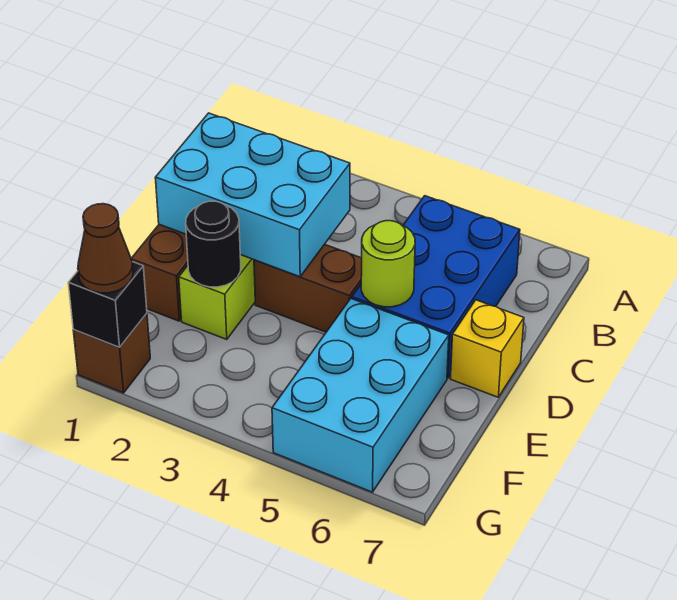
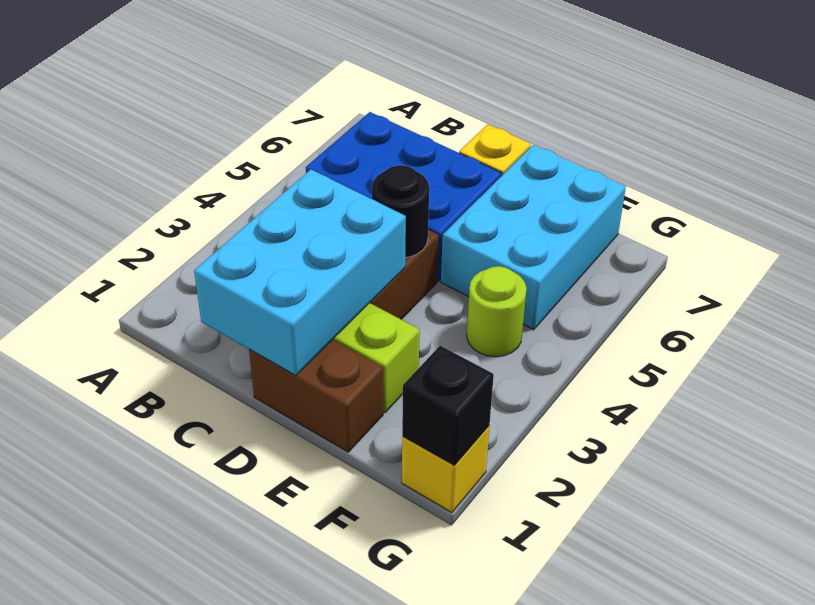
lime round brick D5 level 2 -> lime round brick F4 level 1
black round brick E2 level 2 -> black round brick D4 level 2
cyan brick E5:G6 level 1 -> cyan brick E5:F7 level 1
brown brick G1 level 1 -> yellow brick G1 level 1
brown cone G1 level 3 -> none

